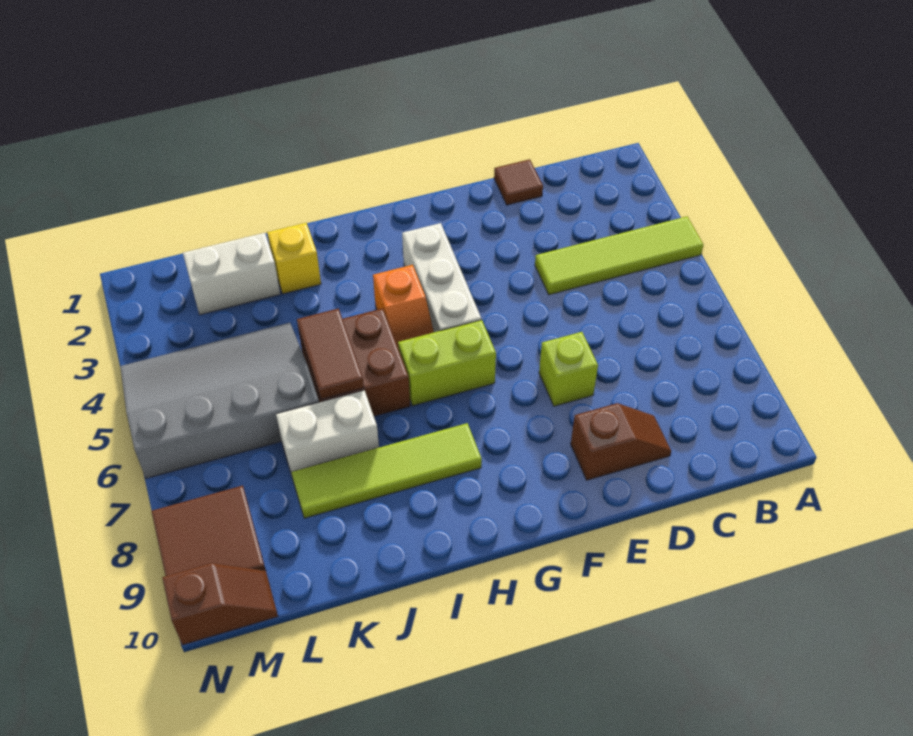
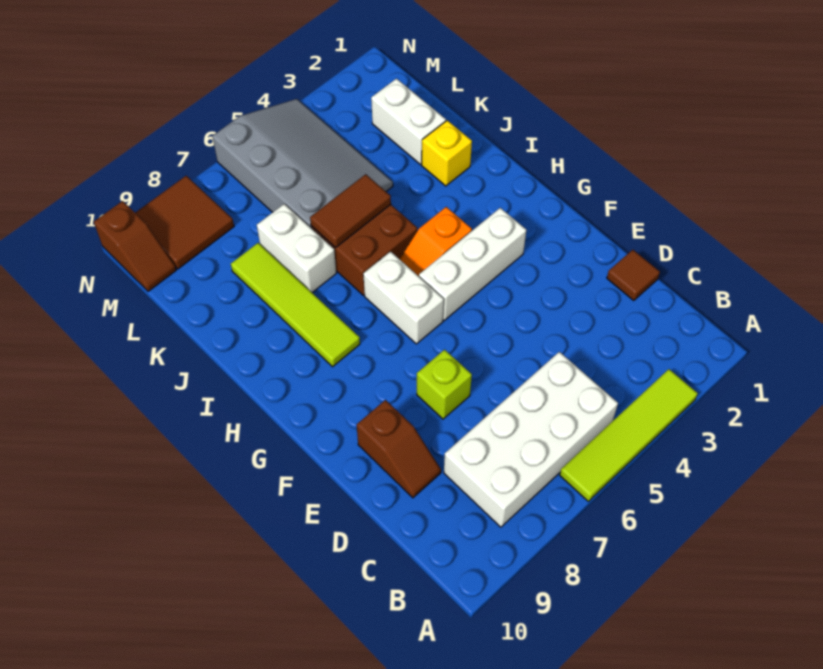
lime tile A4:D4 level 1 -> lime tile A3:A6 level 1
none -> white brick B5:C8 level 1
lime brick G6:H6 level 1 -> white brick G6:H6 level 1

